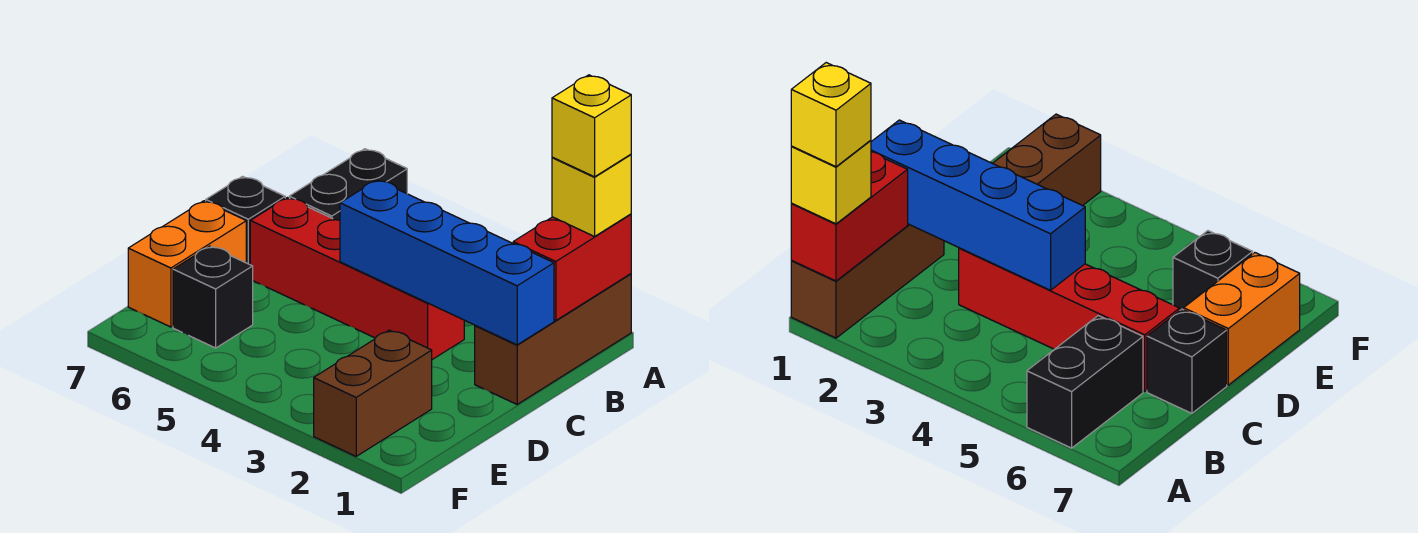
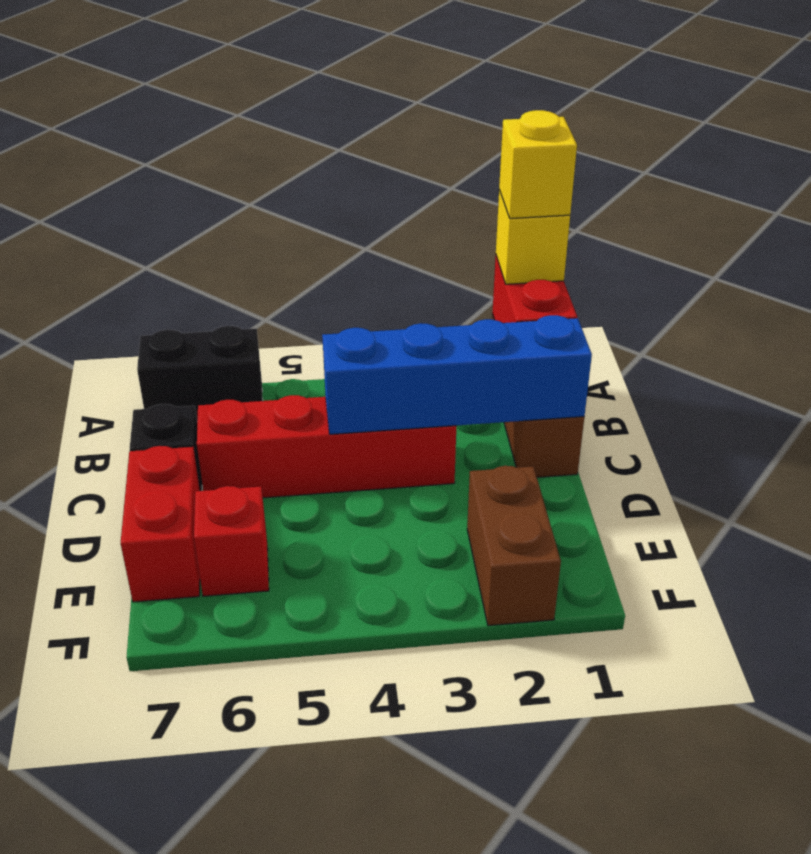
black brick A6:B6 level 1 -> black brick A6:A7 level 1
orange brick D7:E7 level 1 -> red brick D7:E7 level 1
black brick E6 level 1 -> red brick E6 level 1

